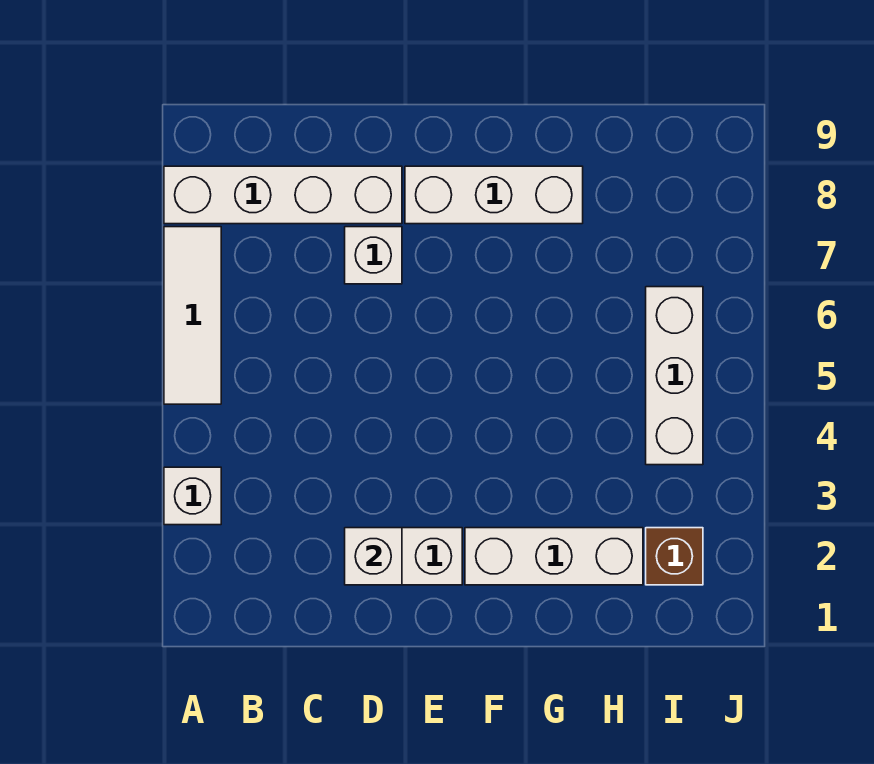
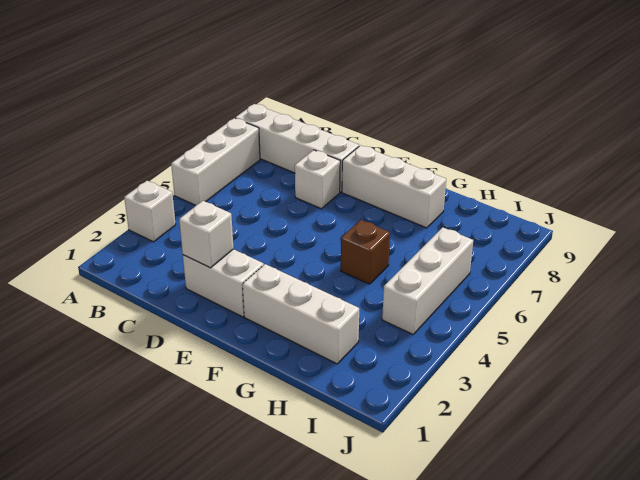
white tile A5:A7 level 1 -> white brick A5:A7 level 1
brown brick I2 level 1 -> brown brick G5 level 1

